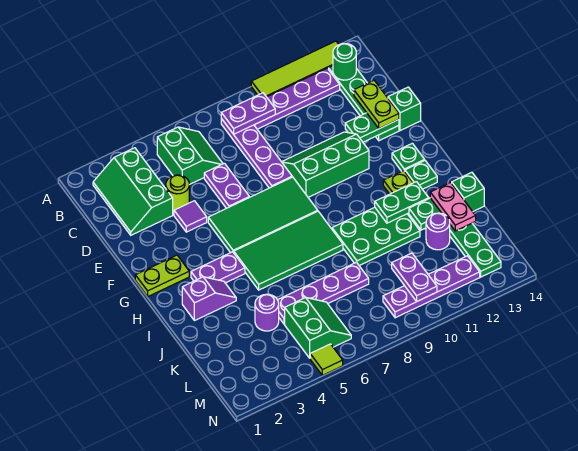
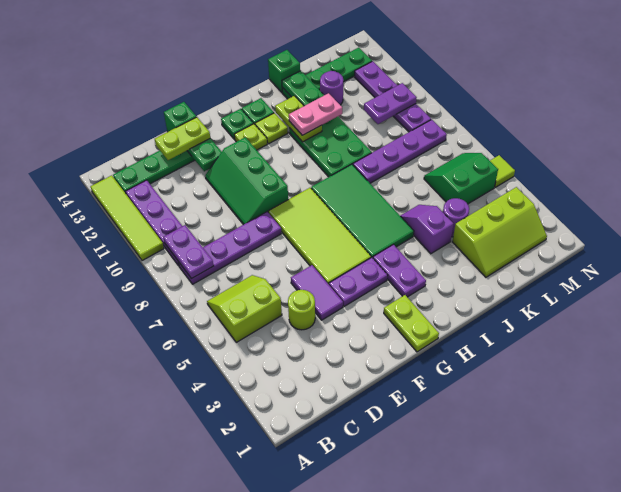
green slope B2:D3 level 1 top 3 -> none
green slope B5:C6 level 1 top 5 -> lime slope B5:C6 level 1 top 5
green round brick B13 level 2 -> none
purple plate D6:E6 level 1 -> purple plate F4:G4 level 1
purple tile E4 level 1 -> purple tile E4:E5 level 1
green tile F5:G8 level 1 -> lime tile F5:G8 level 1
none -> lime plate G12 level 1
purple slope I2:I3 level 1 top 2 -> purple slope J4:J5 level 1 top 4
green plate I11:I12 level 2 -> lime plate I11:I12 level 2
pink plate J13:K13 level 3 -> pink plate I11:J11 level 3
none -> lime slope K2:M3 level 1 top 3
purple plate K5:K8 level 1 -> purple plate J8:M8 level 1

